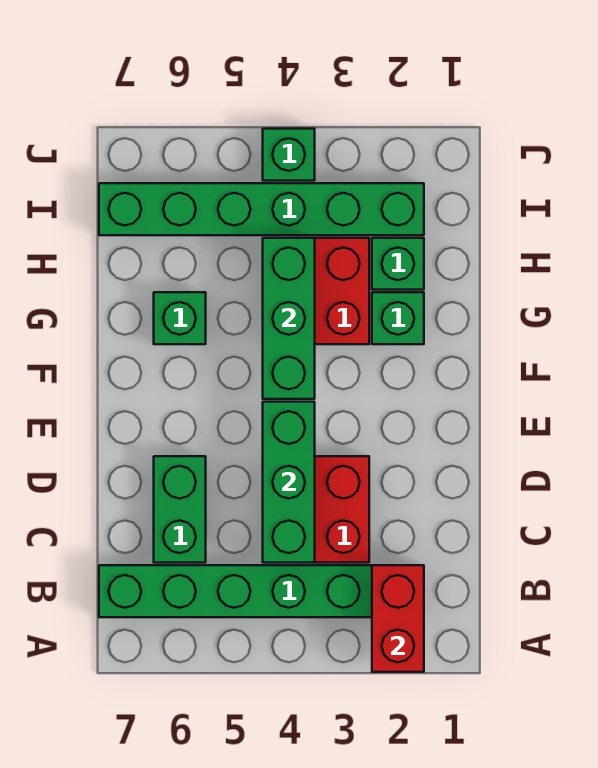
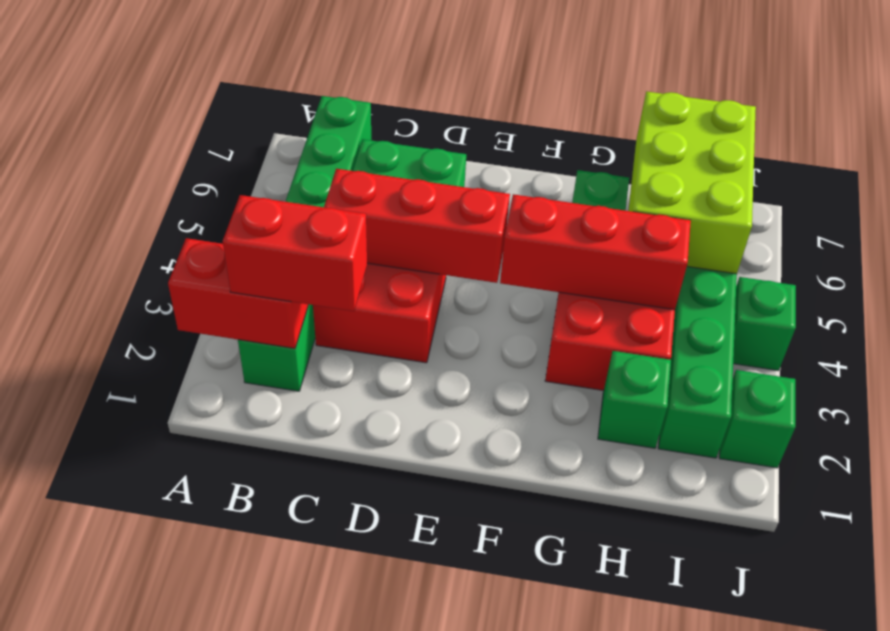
none -> red brick B2:C2 level 3
green brick C4:E4 level 2 -> red brick C4:E4 level 2
green brick F4:H4 level 2 -> red brick F4:H4 level 2
green brick G2 level 1 -> green brick J2 level 1
none -> lime brick H5:I7 level 2

